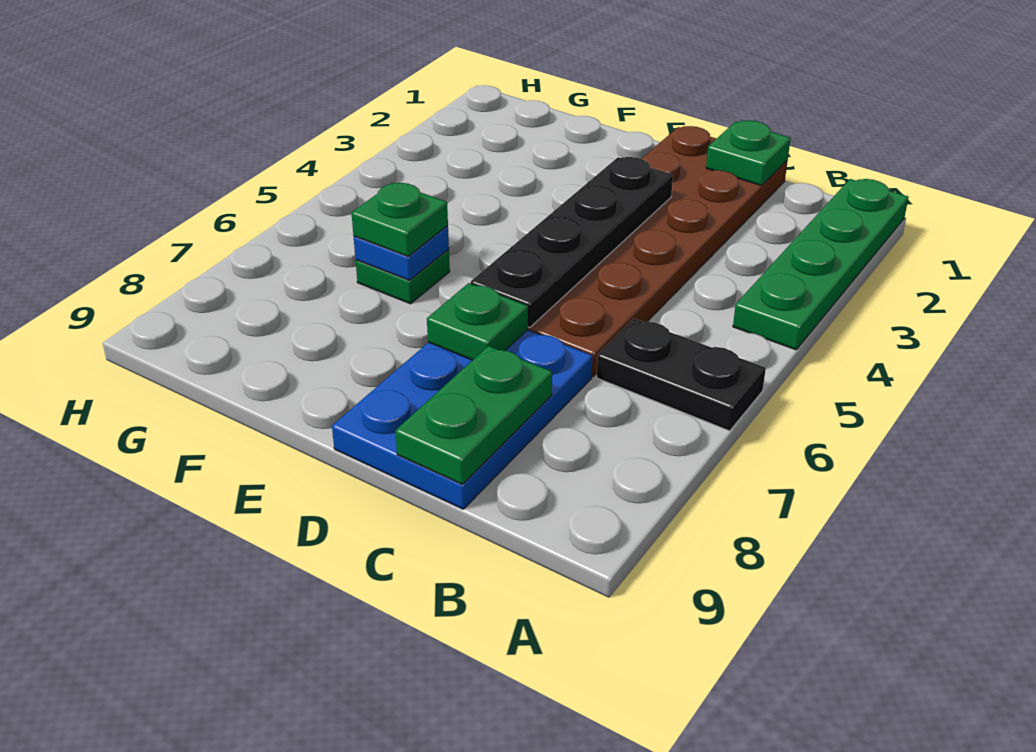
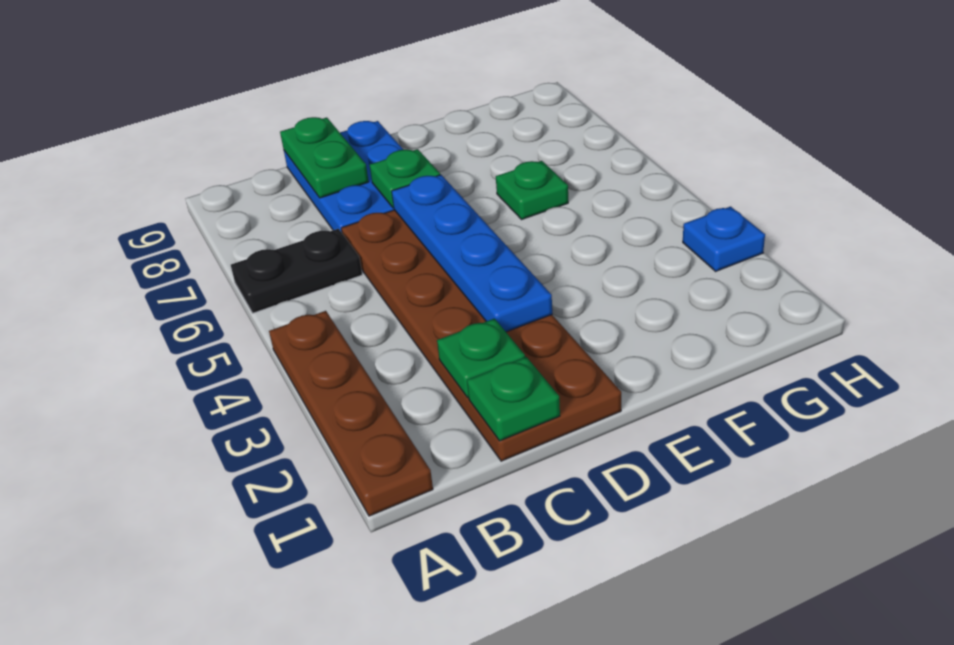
green plate A1:A4 level 1 -> brown plate A1:A4 level 1
black plate D3:D6 level 2 -> blue plate D3:D6 level 2
blue plate F6 level 2 -> blue plate H3 level 1
green plate F6 level 3 -> green plate C2 level 2

